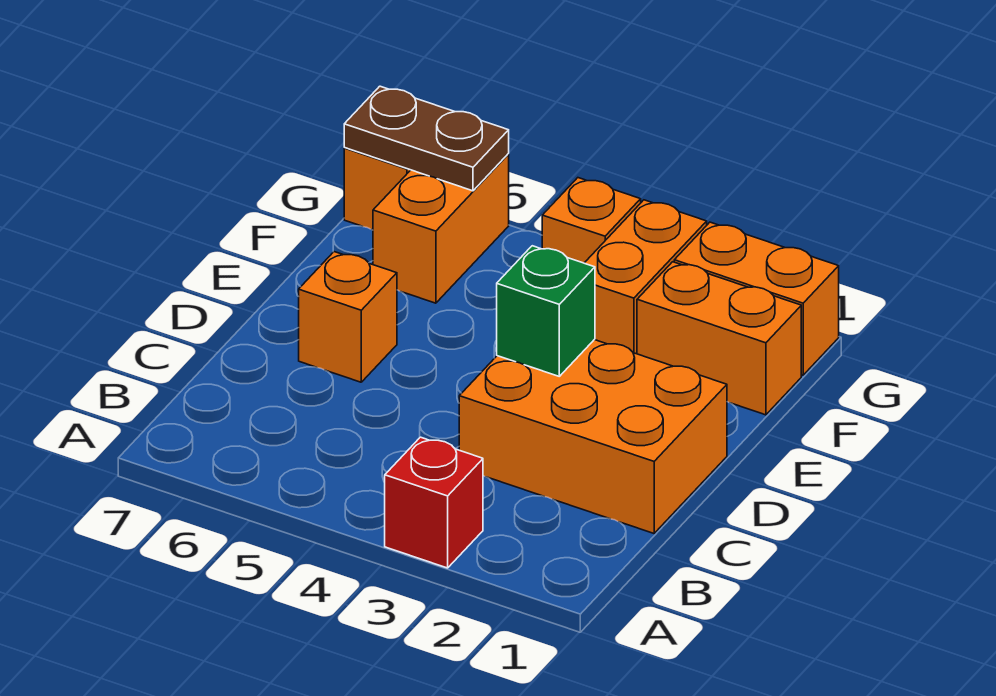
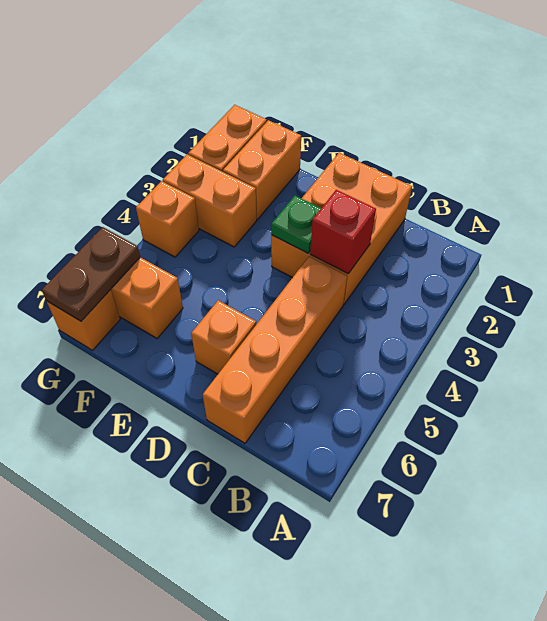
red brick A3 level 1 -> red brick C3 level 2
none -> orange brick C4:C7 level 1
green brick D3 level 2 -> green plate D3 level 2

